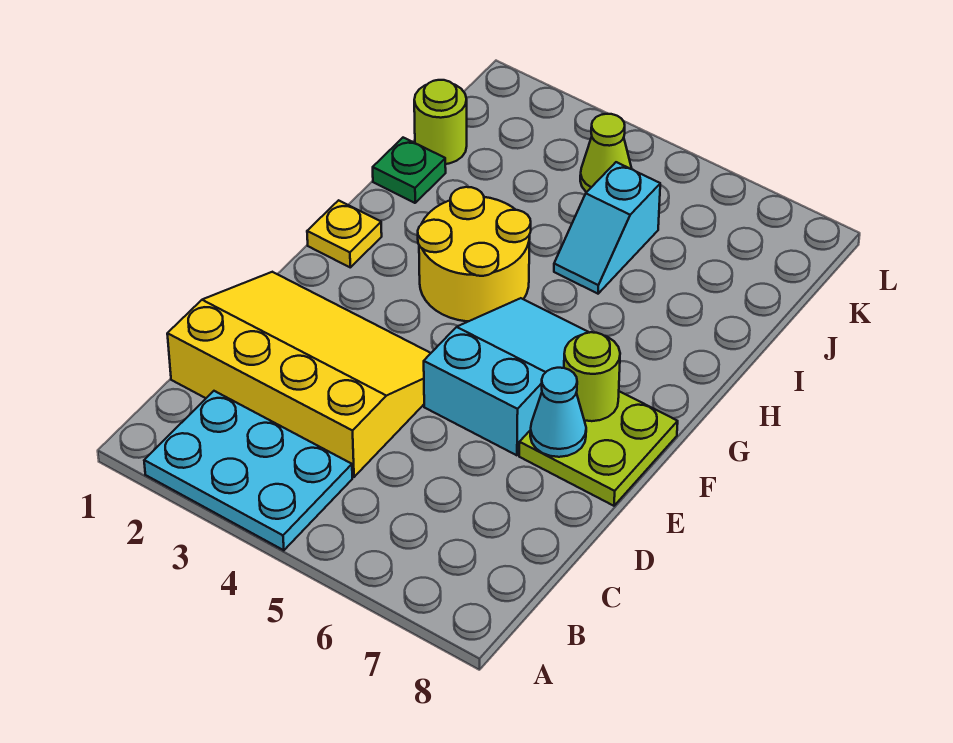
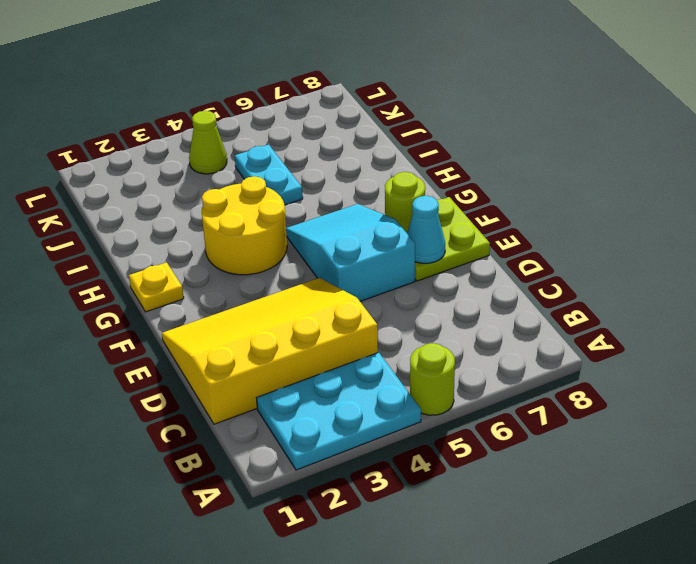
green plate I1 level 1 -> none
cyan slope I5:J5 level 1 top J -> cyan plate I5:J5 level 1
lime round brick J1 level 1 -> lime round brick A5 level 1

